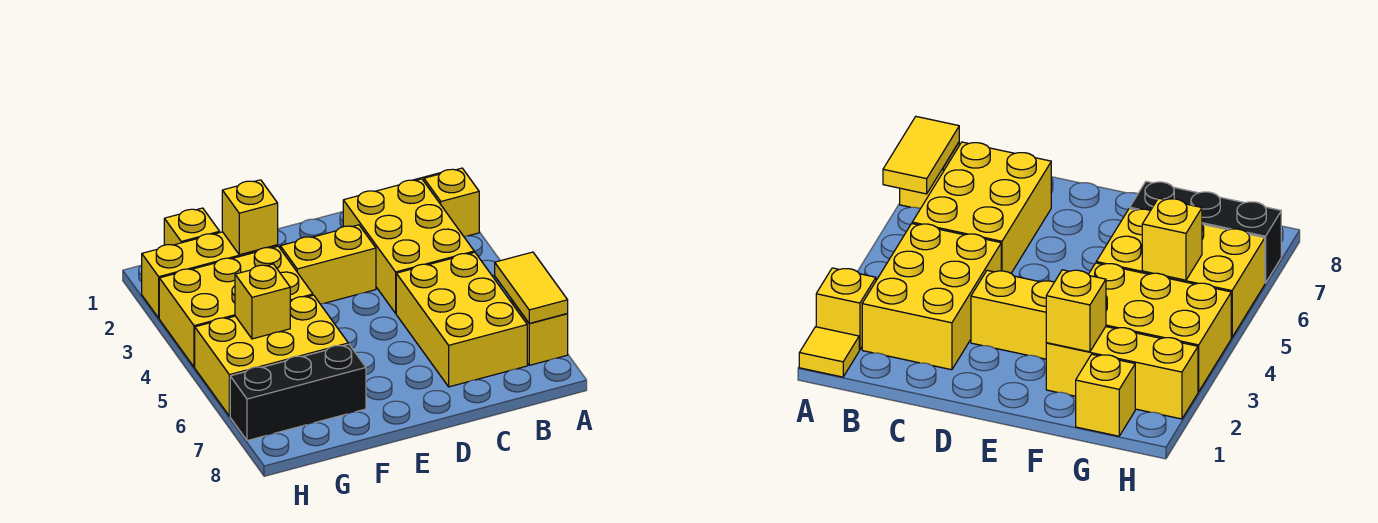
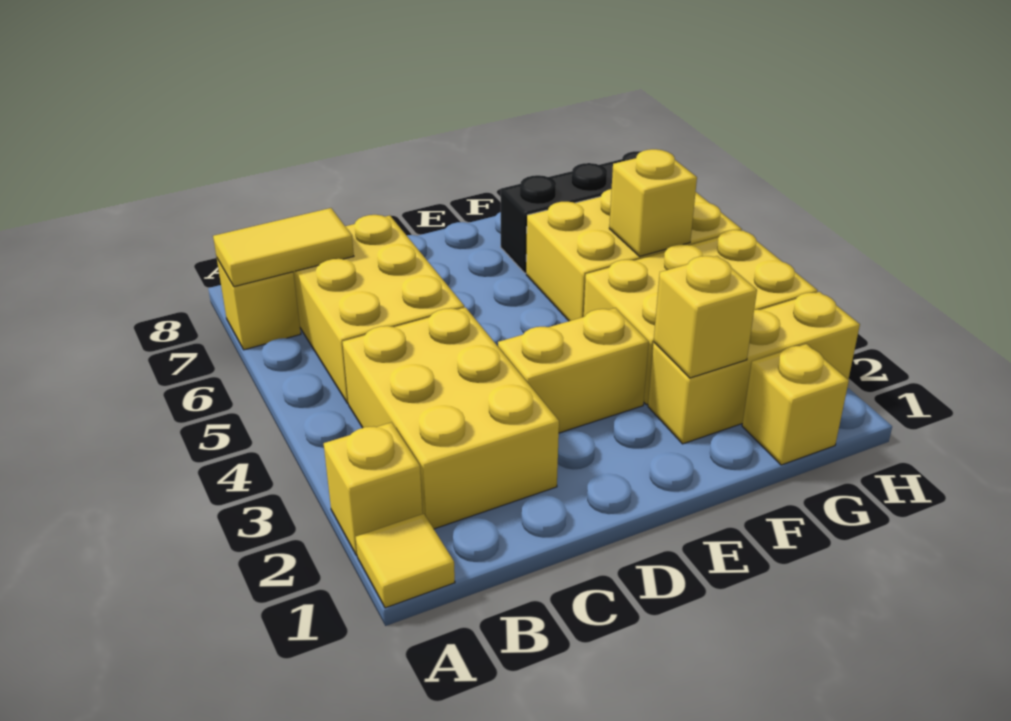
yellow tile A6:A7 level 2 -> yellow tile A7:B7 level 2

